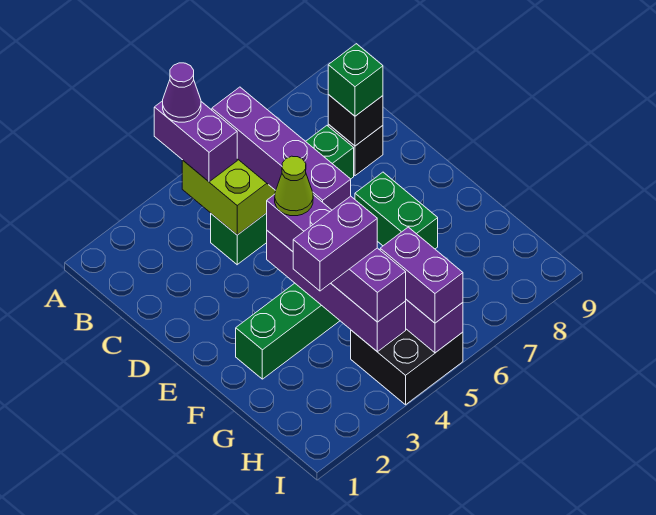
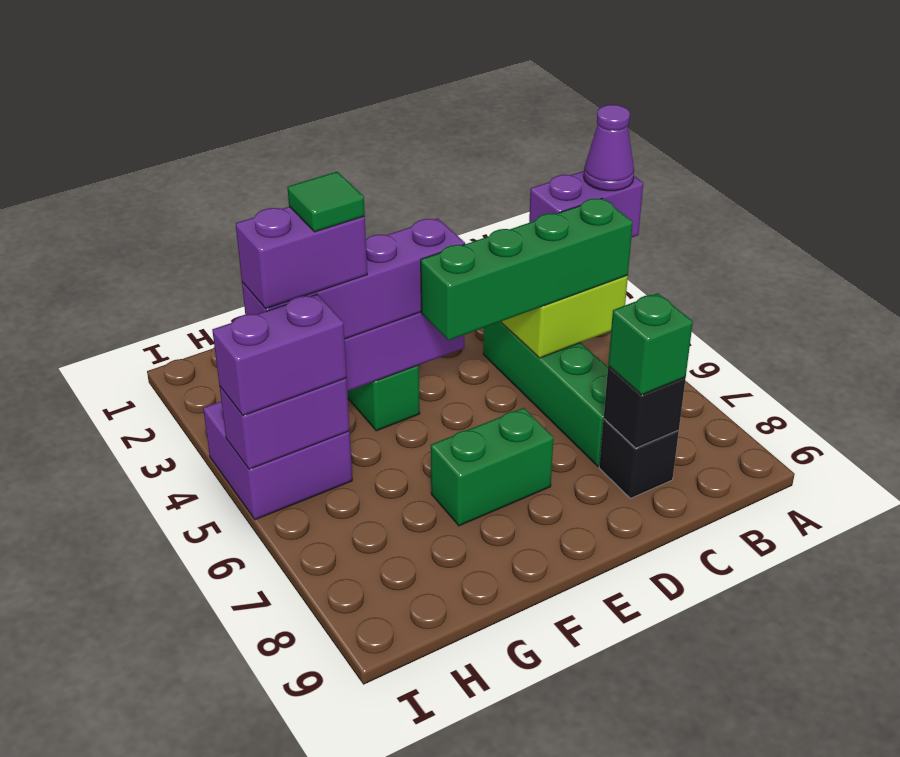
purple brick B5:E5 level 3 -> green brick B5:E5 level 3
lime cone E4 level 4 -> none
purple brick G3:G4 level 4 -> purple brick G4:H4 level 4
none -> green tile G4 level 5
black brick H4:I5 level 1 -> purple brick H4:I5 level 1

